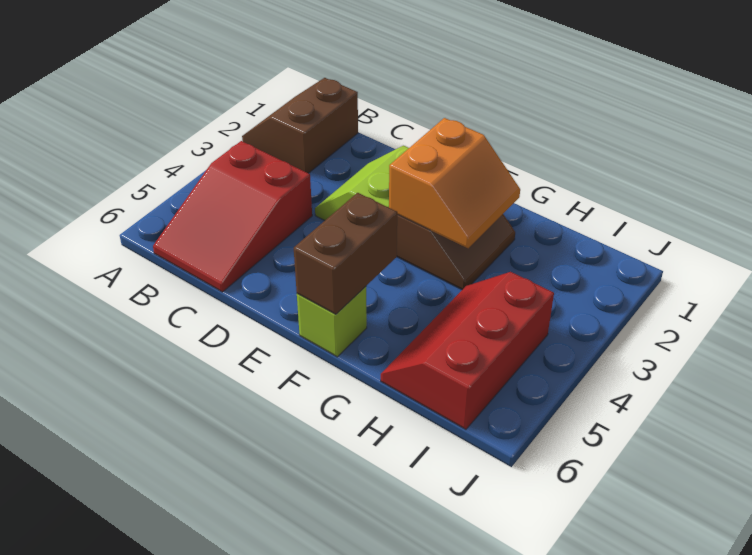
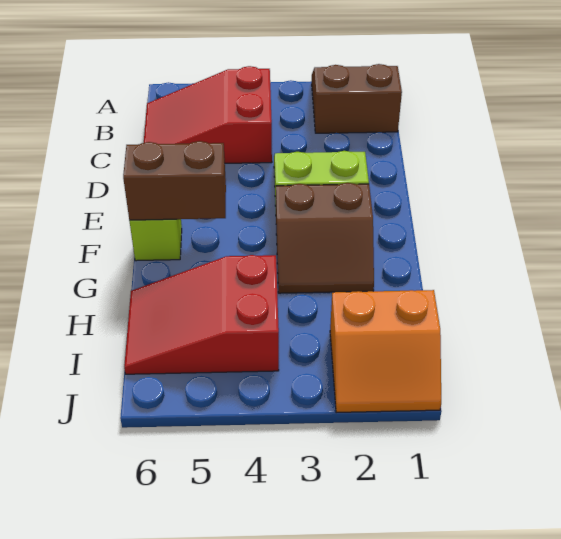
orange slope F2:G3 level 2 top F -> orange slope I1:J2 level 1 top I
red slope H4:I6 level 1 top I -> red slope H4:I6 level 1 top 4

